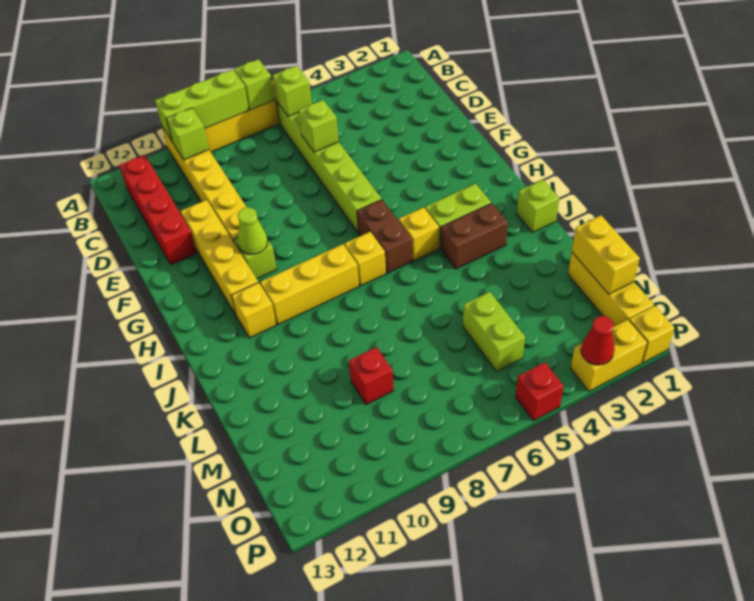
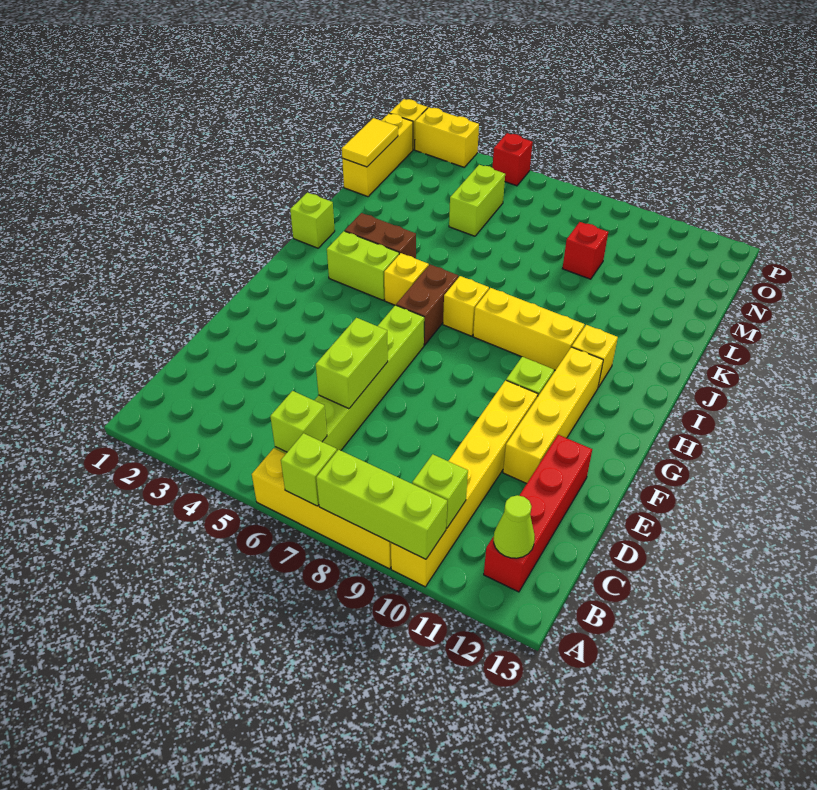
lime brick D6 level 2 -> lime brick D6:E6 level 2
lime cone G10 level 2 -> lime cone B12 level 2
yellow brick M1:N1 level 2 -> yellow tile M1:N1 level 2
red cone P3 level 2 -> none

